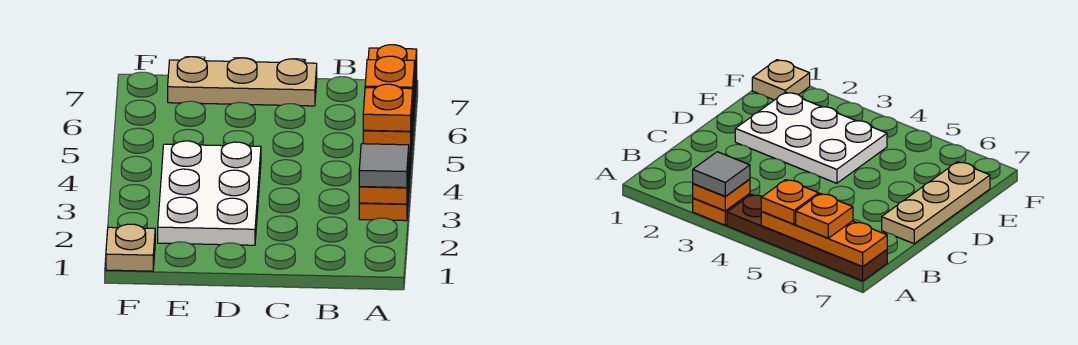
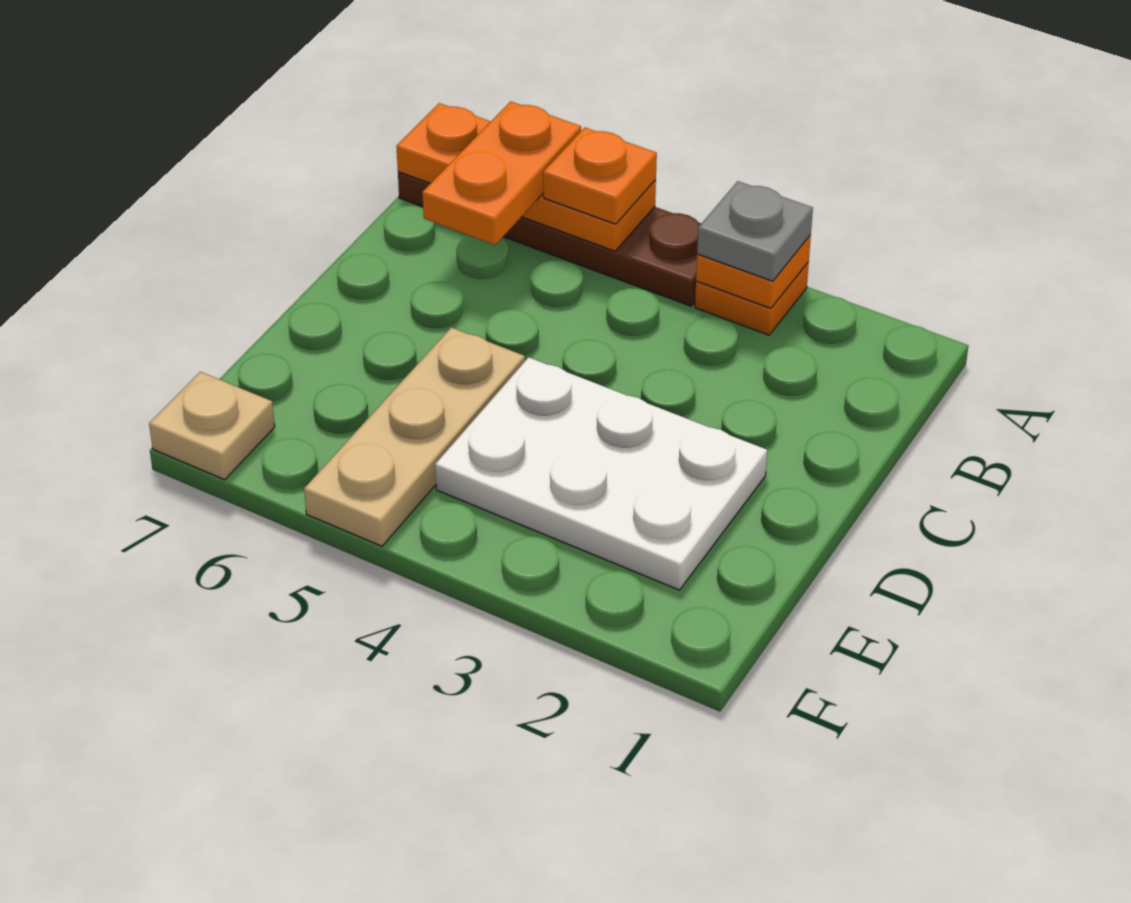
grey tile A3 level 3 -> grey plate A3 level 3
orange plate A6 level 3 -> orange plate A6:B6 level 3
tan plate C7:E7 level 1 -> tan plate D5:F5 level 1
tan plate F1 level 1 -> tan plate F7 level 1

